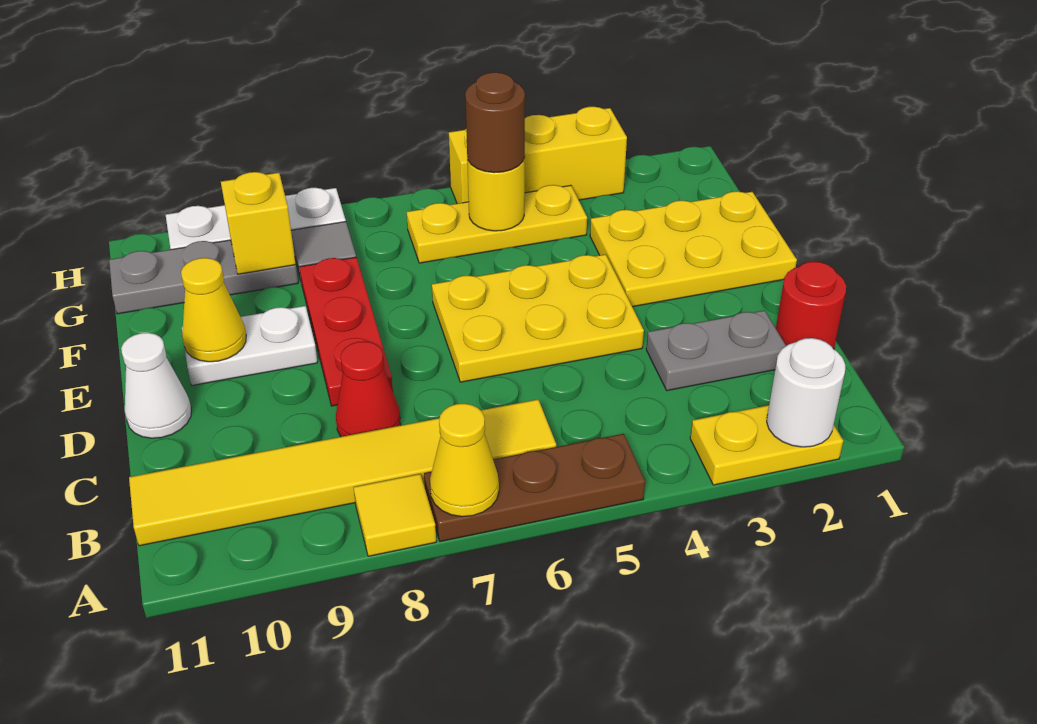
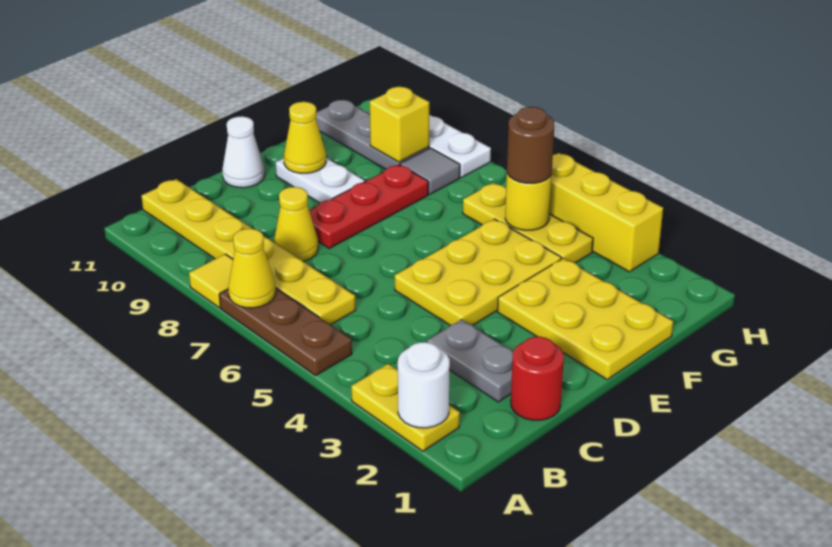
yellow tile B6:B11 level 1 -> yellow plate B6:B11 level 1
red cone C8 level 1 -> yellow cone C8 level 1
yellow plate D4:E6 level 1 -> yellow plate D4:F5 level 1

